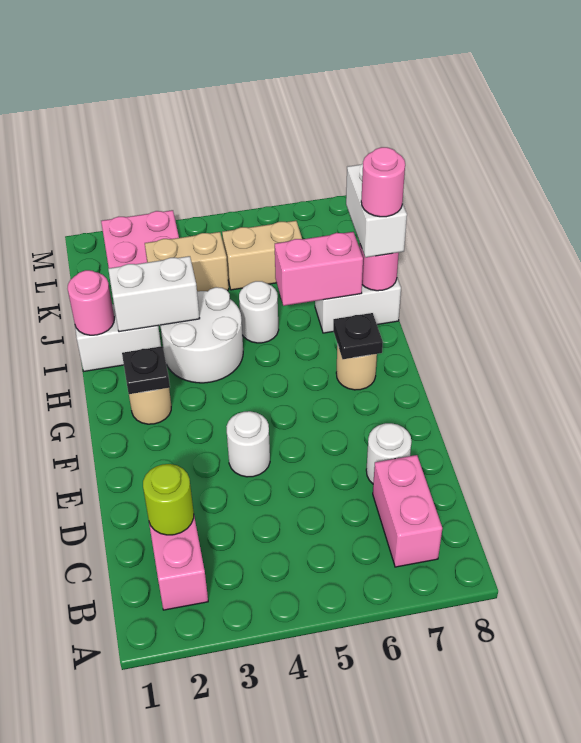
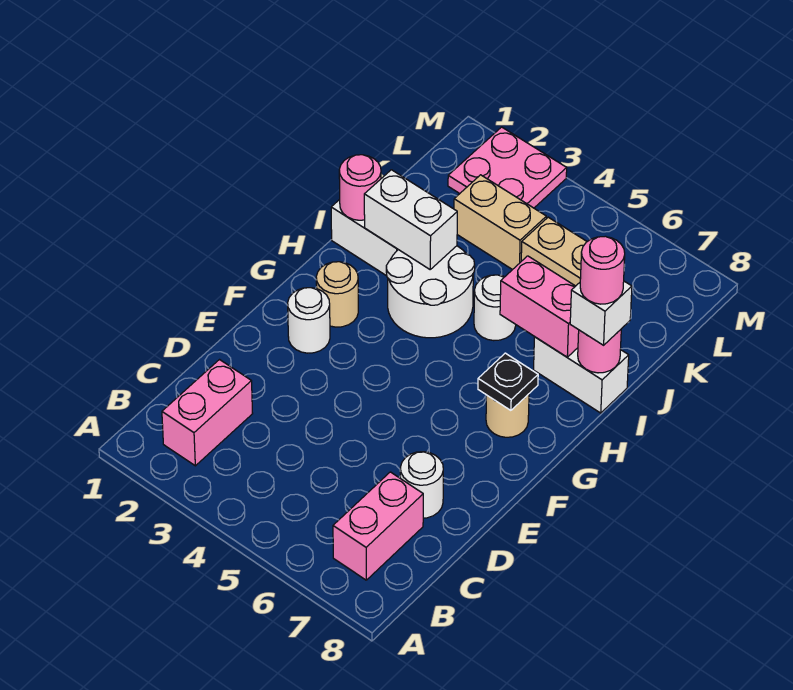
lime round brick C2 level 2 -> none
white round brick E4 level 1 -> white round brick F2 level 1
black plate G2 level 2 -> none
white brick I8:J8 level 3 -> white brick I8 level 3

